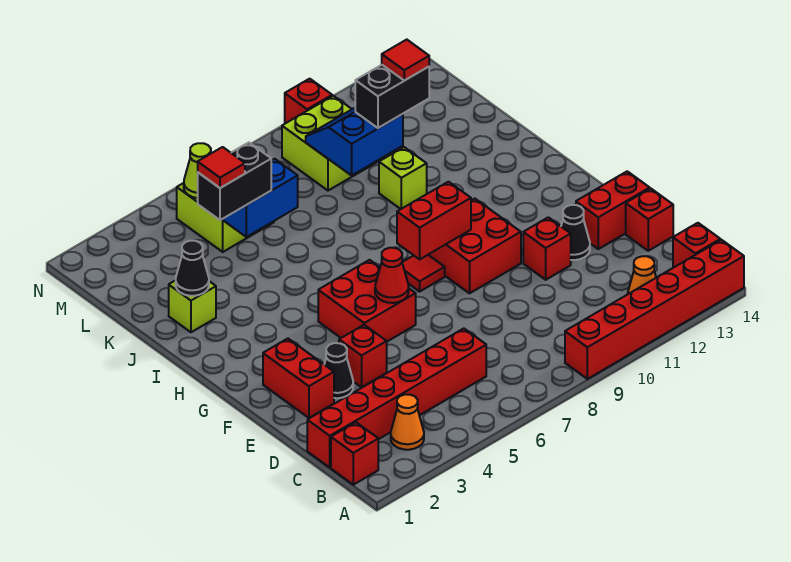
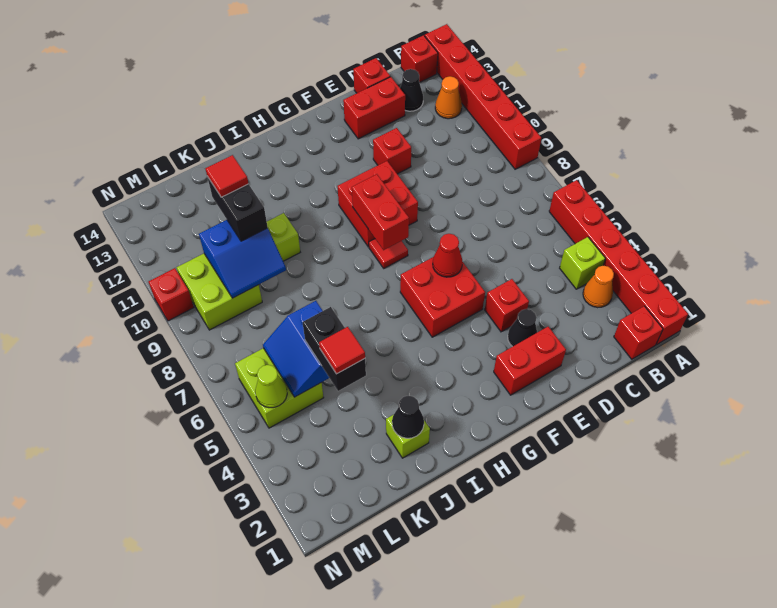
none -> lime brick B4 level 1
red brick C1:C6 level 1 -> red brick A1:A6 level 1
black cone E12 level 1 -> black cone C13 level 1
red brick E13:E14 level 1 -> red brick D13:E13 level 1
blue slope K9:L10 level 2 top K -> blue slope K9:L10 level 2 top 10

